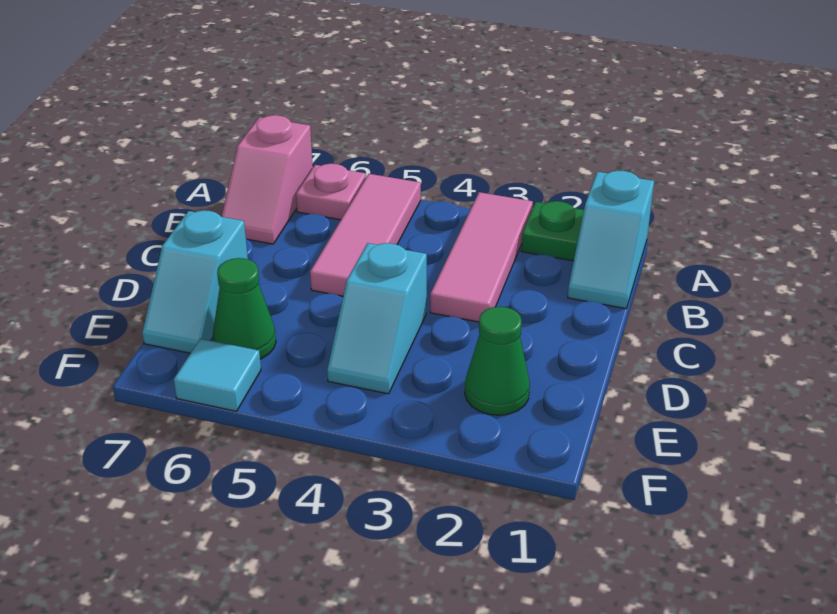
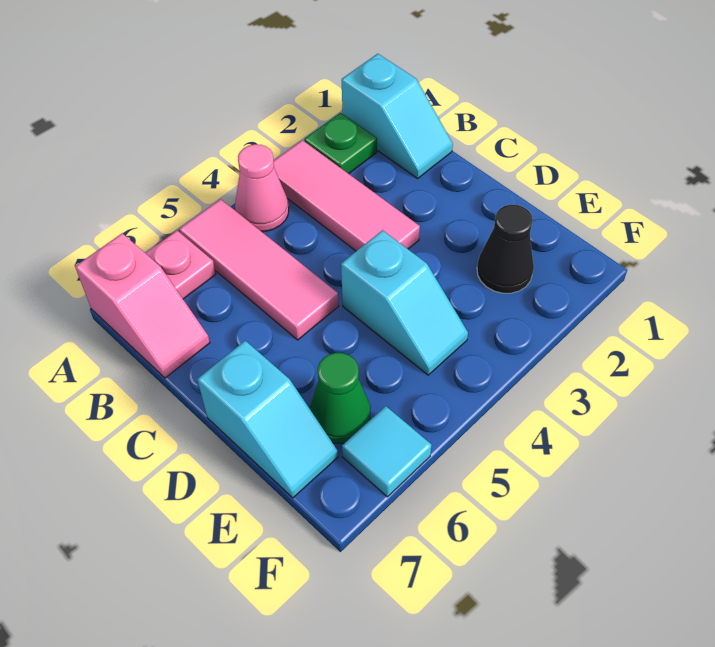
none -> pink cone A4 level 1
green cone E2 level 1 -> black cone E2 level 1

